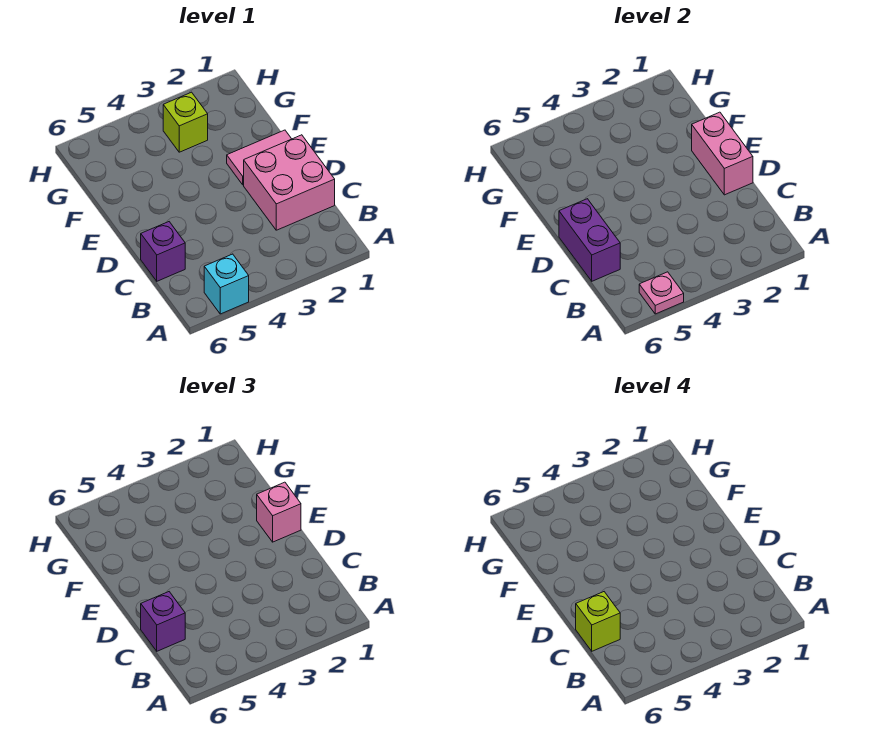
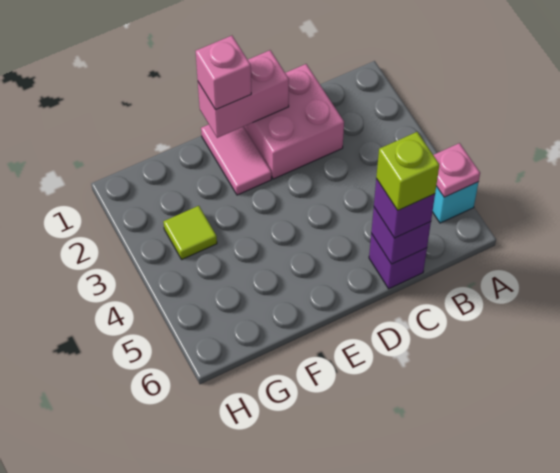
purple brick C6:D6 level 2 -> purple brick C6 level 2
lime brick G3 level 1 -> lime tile G3 level 1

